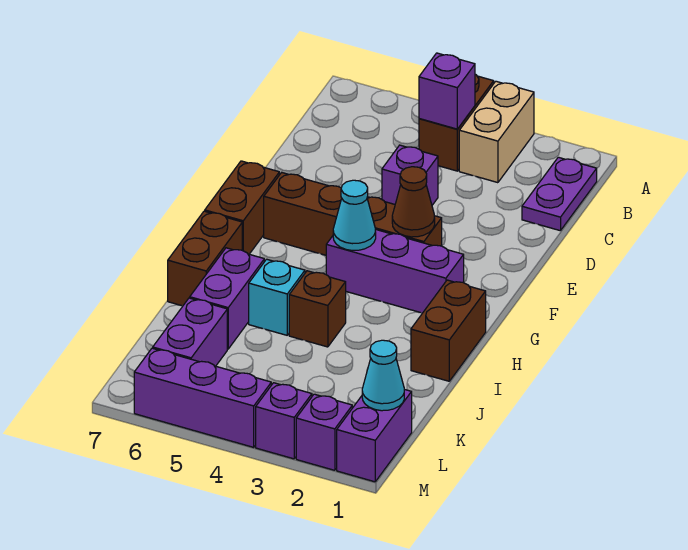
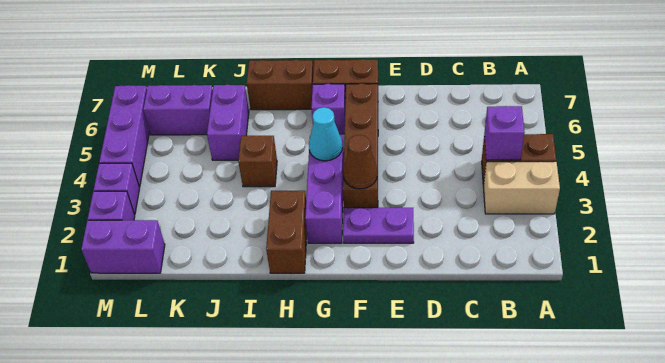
purple plate B1:C1 level 1 -> purple plate E2:F2 level 1
purple brick D4 level 1 -> purple brick G6 level 1
brown brick H1:I1 level 1 -> brown brick H1:H2 level 1
cyan brick I5 level 1 -> none
purple brick I6:J6 level 1 -> purple brick J5:J6 level 1
cyan cone L1 level 2 -> none

